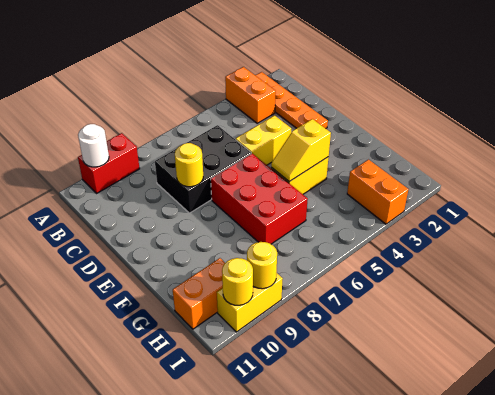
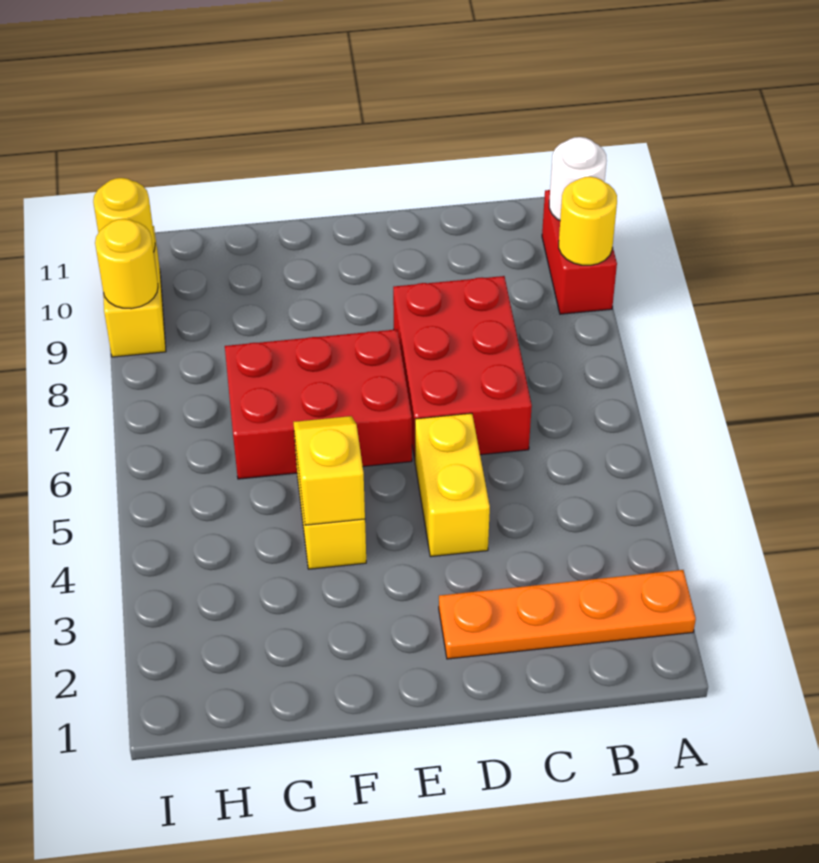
orange brick A3:B3 level 1 -> none
black brick C6:D8 level 1 -> red brick C6:D8 level 1
yellow round brick D8 level 2 -> yellow round brick A9 level 2
orange brick H3:I3 level 1 -> none
orange brick H10:H11 level 1 -> none

